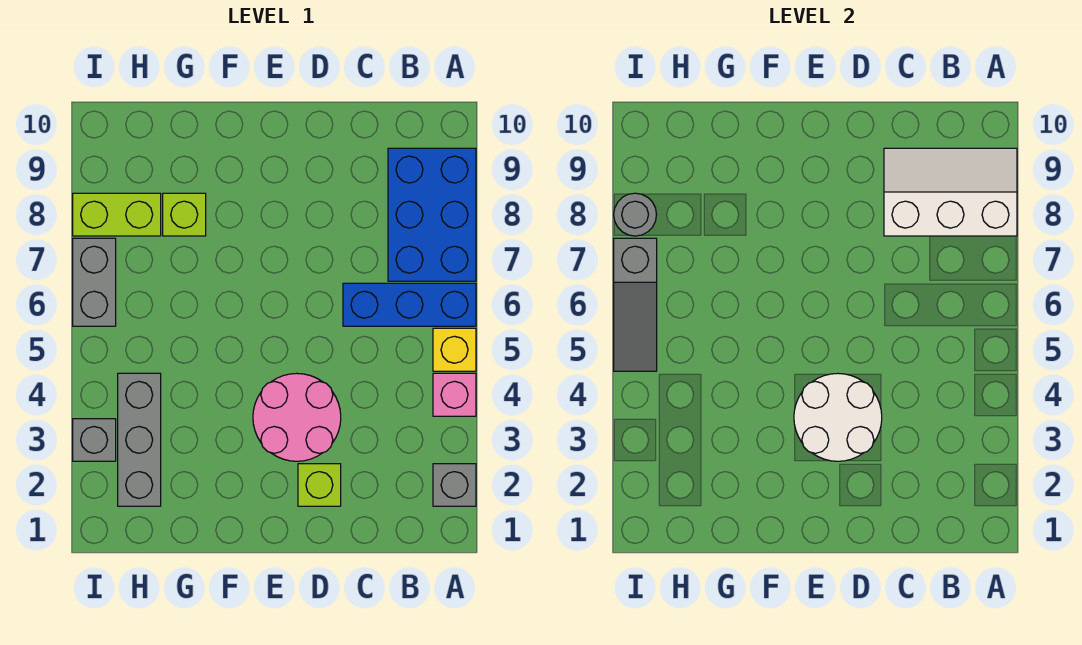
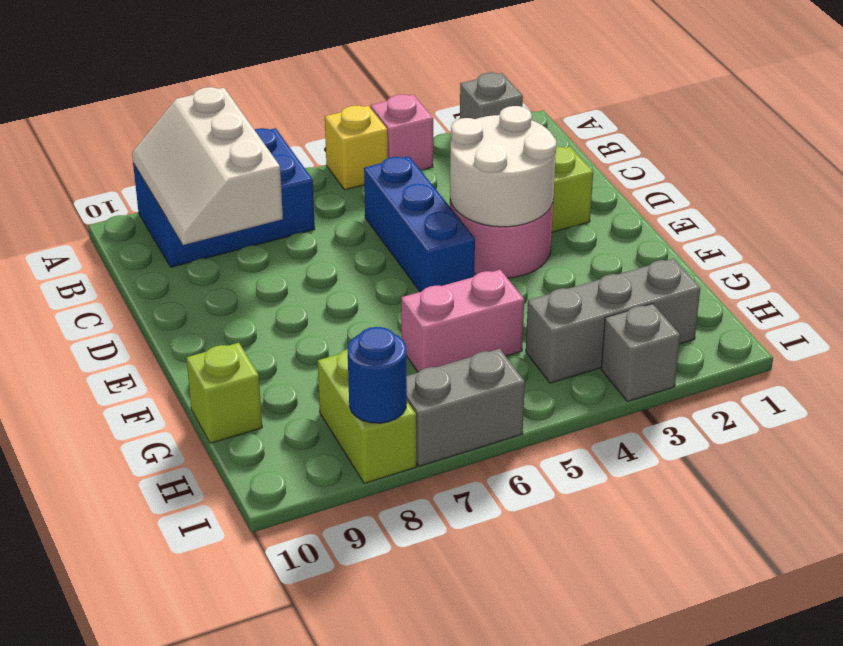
blue brick A6:C6 level 1 -> blue brick C5:E5 level 1
none -> pink brick G5:G6 level 1
lime brick G8 level 1 -> lime brick G10 level 1
grey slope I5:I7 level 2 top 7 -> none
grey round brick I8 level 2 -> blue round brick I8 level 2

